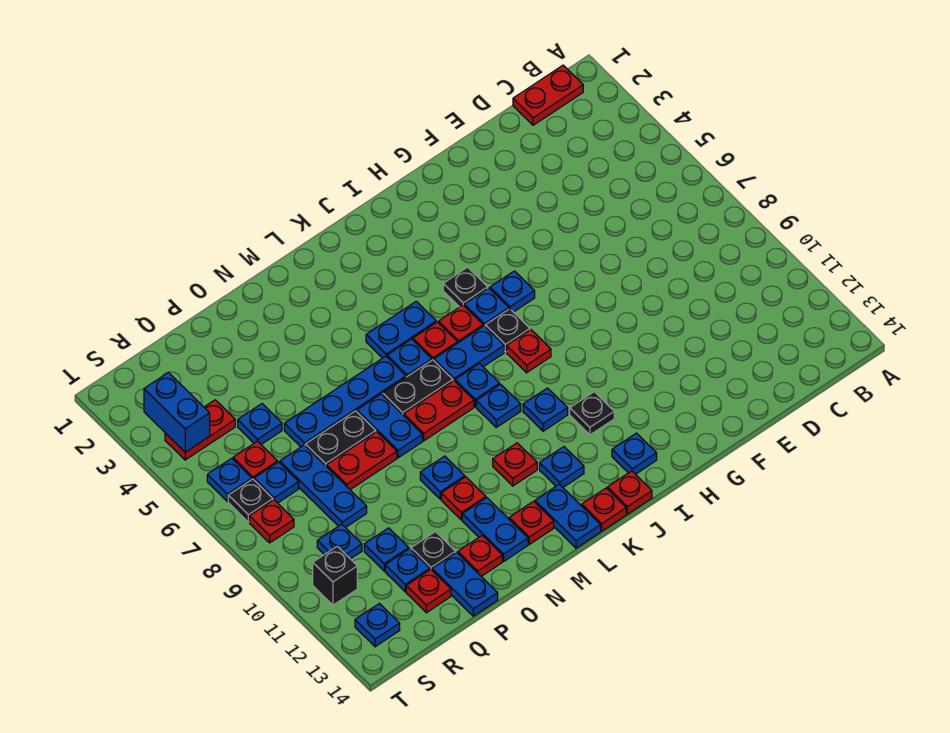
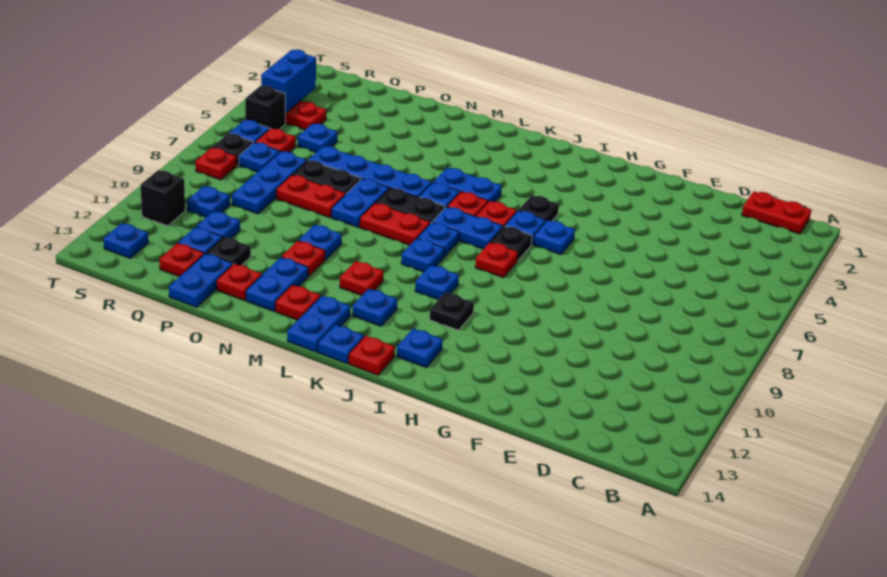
red plate K14 level 1 -> blue plate K14 level 1
none -> black brick S5 level 1

